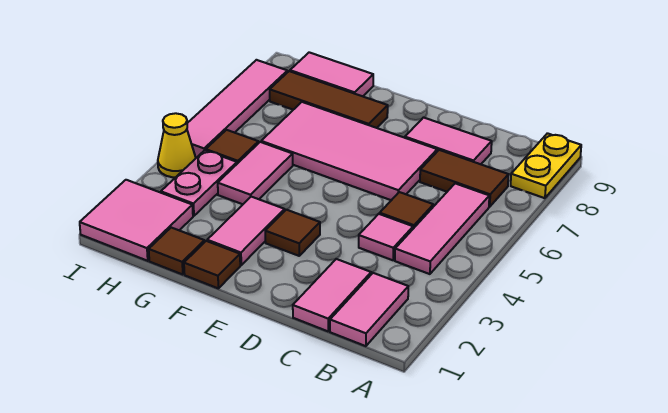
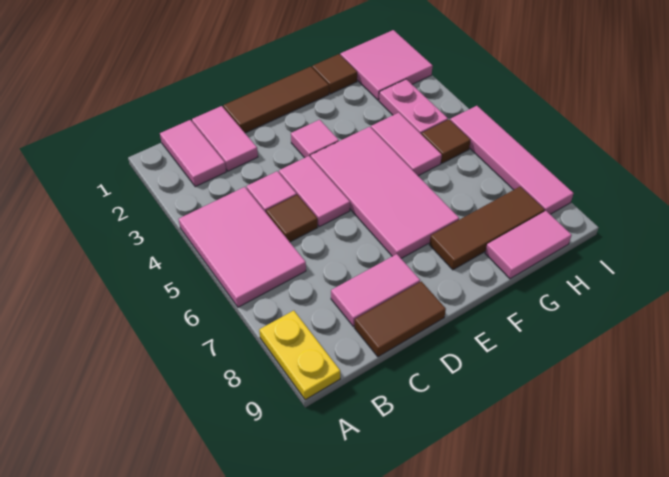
pink tile B4:B6 level 1 -> pink tile A4:B6 level 1
brown tile B7:C7 level 1 -> brown tile C9:D9 level 1
pink tile D6:G7 level 1 -> pink tile E4:F7 level 1
brown tile E3 level 1 -> pink tile E3 level 1
brown tile F1 level 1 -> brown tile D1:F1 level 1
pink tile F2:F3 level 1 -> pink tile D4:D5 level 1
yellow cone I4 level 1 -> none

